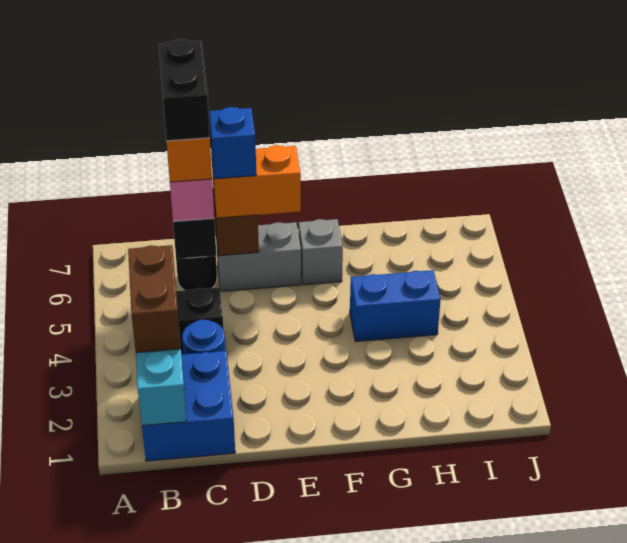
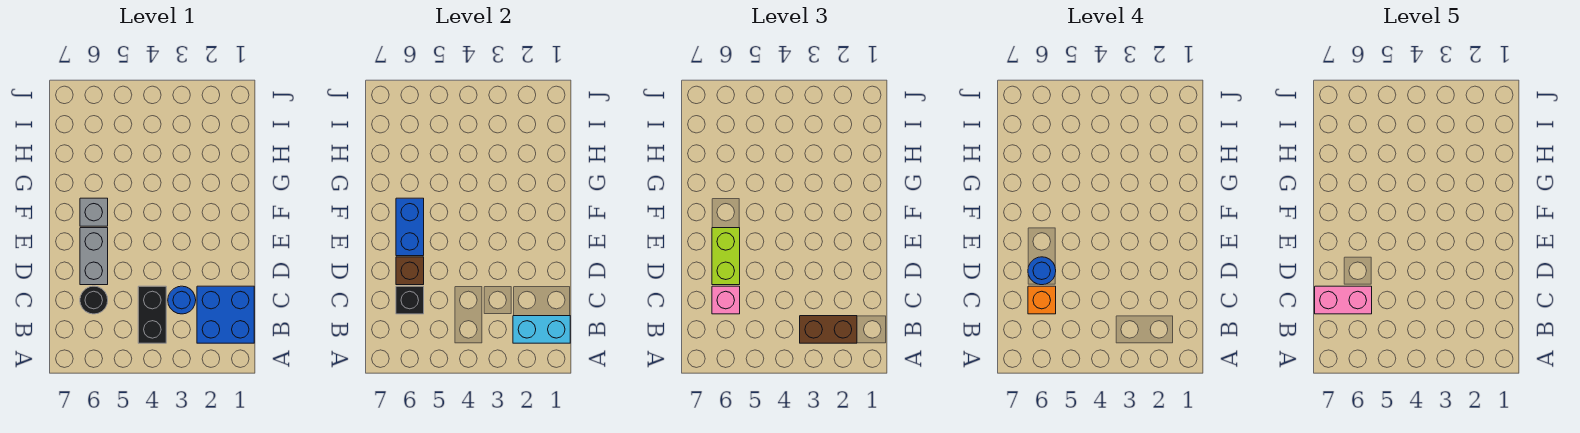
black brick C6:C7 level 5 -> pink brick C6:C7 level 5
orange brick D6:E6 level 3 -> lime brick D6:E6 level 3
blue brick D6 level 4 -> blue round brick D6 level 4
blue brick G4:H4 level 1 -> blue brick E6:F6 level 2

